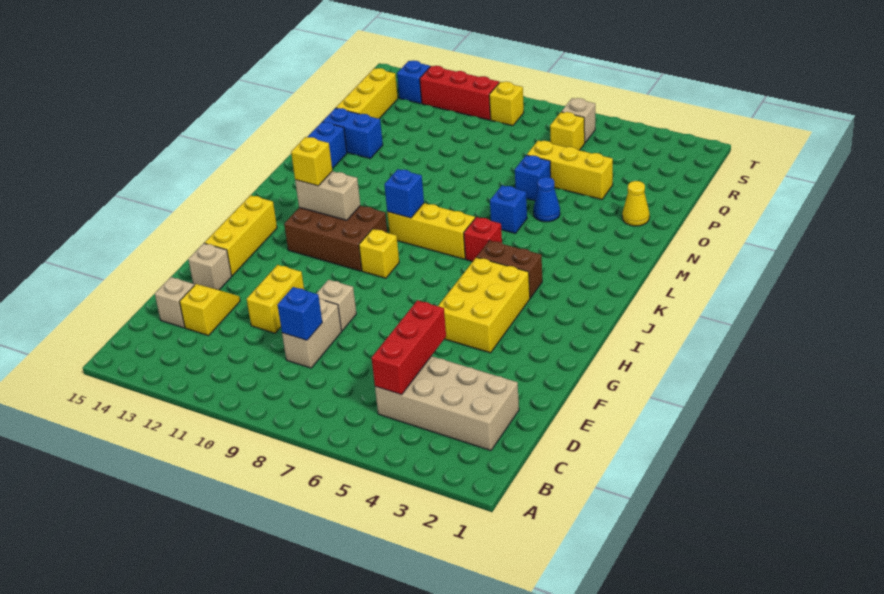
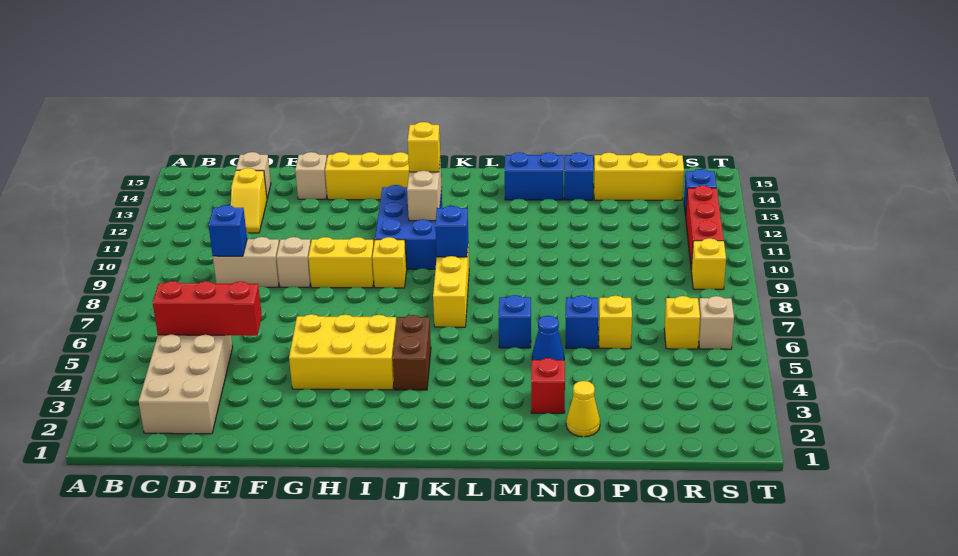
yellow slope D13:E13 level 1 top D -> yellow slope D12:D13 level 1 top 13
yellow brick E11:F11 level 1 -> yellow brick G9:H9 level 1
brown brick I10:J12 level 1 -> blue brick I10:J12 level 1
red brick K6 level 1 -> red brick N3 level 1
blue brick O13:O14 level 1 -> blue brick O14 level 1
yellow brick P4:P6 level 1 -> yellow brick P6 level 1

